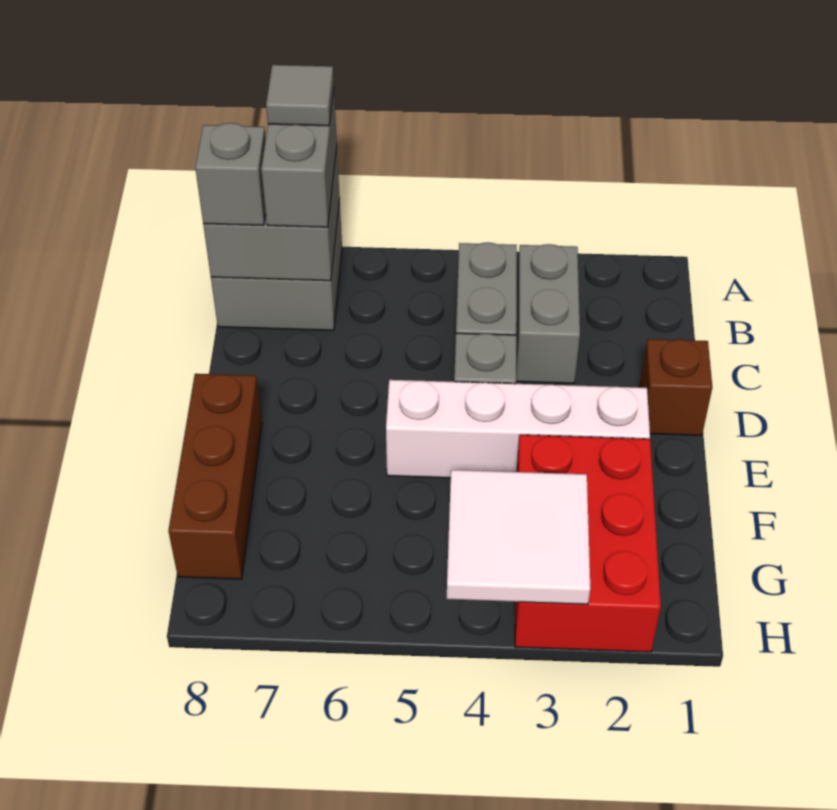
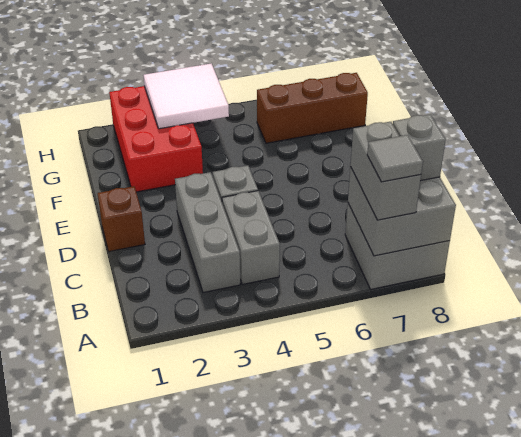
grey brick B3:C3 level 1 -> grey brick B3:D3 level 1
white brick E2:E5 level 1 -> none
brown brick E8:G8 level 1 -> brown brick G6:G8 level 1

